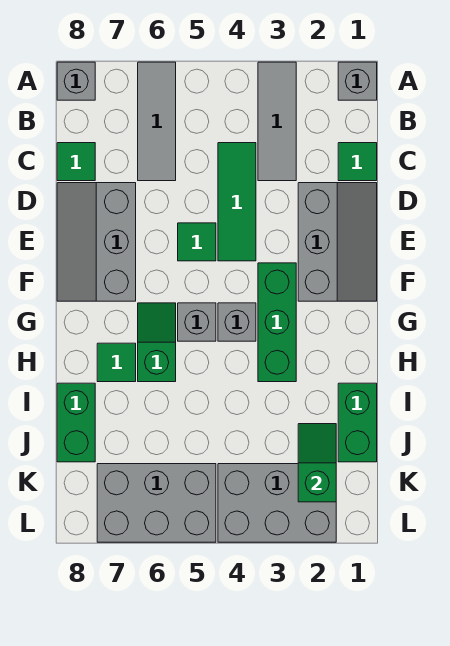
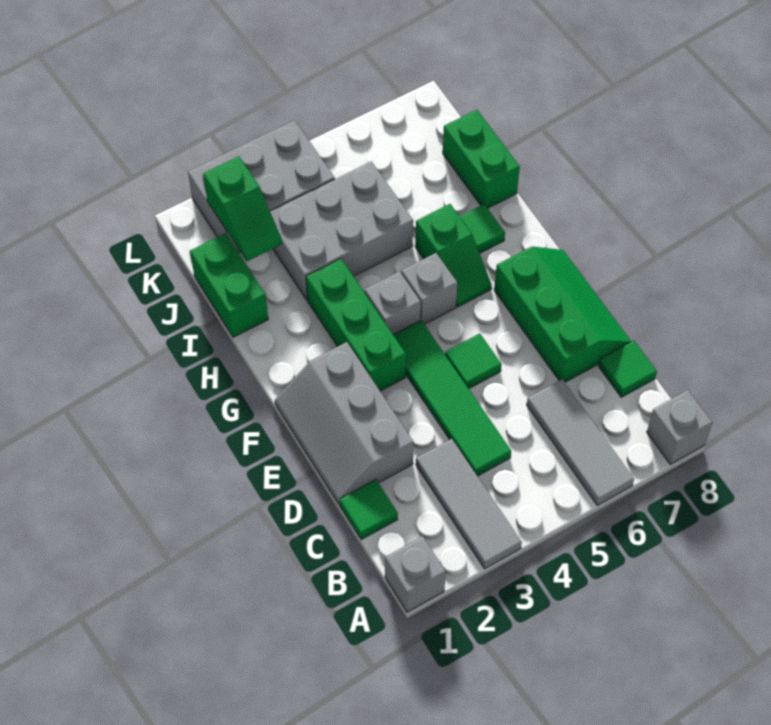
green tile C4:E4 level 1 -> green tile C4:F4 level 1
grey slope D7:F8 level 1 top 7 -> green slope D7:F8 level 1 top 7
grey brick K5:L7 level 1 -> grey brick I3:J5 level 1

